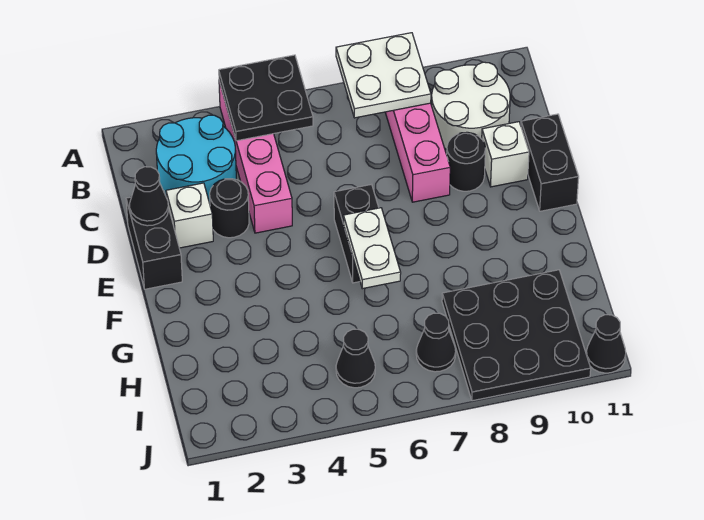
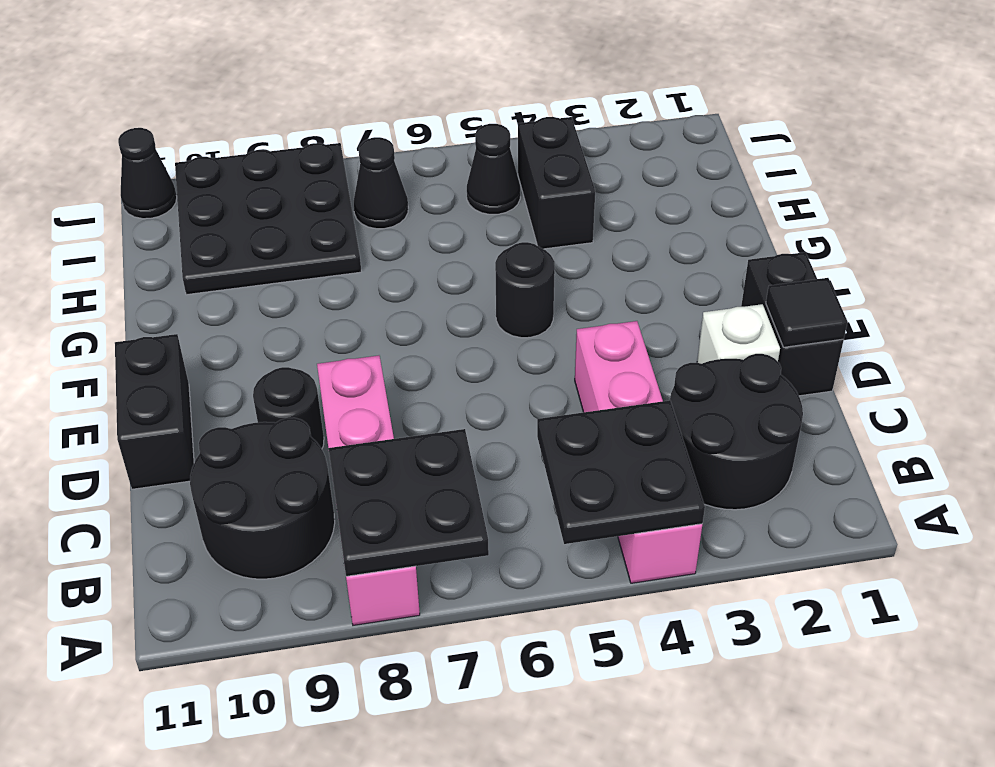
white plate A7:B8 level 2 -> black plate A7:B8 level 2
cyan round brick B2:C3 level 1 -> black round brick B2:C3 level 1
white round brick B9:C10 level 1 -> black round brick B9:C10 level 1
black cone D1 level 2 -> black tile D1 level 2
black round brick D3 level 1 -> black round brick F5 level 1
white brick D10 level 1 -> none
black brick E6:F6 level 1 -> black brick H4:I4 level 1
white plate F6:G6 level 2 -> none

